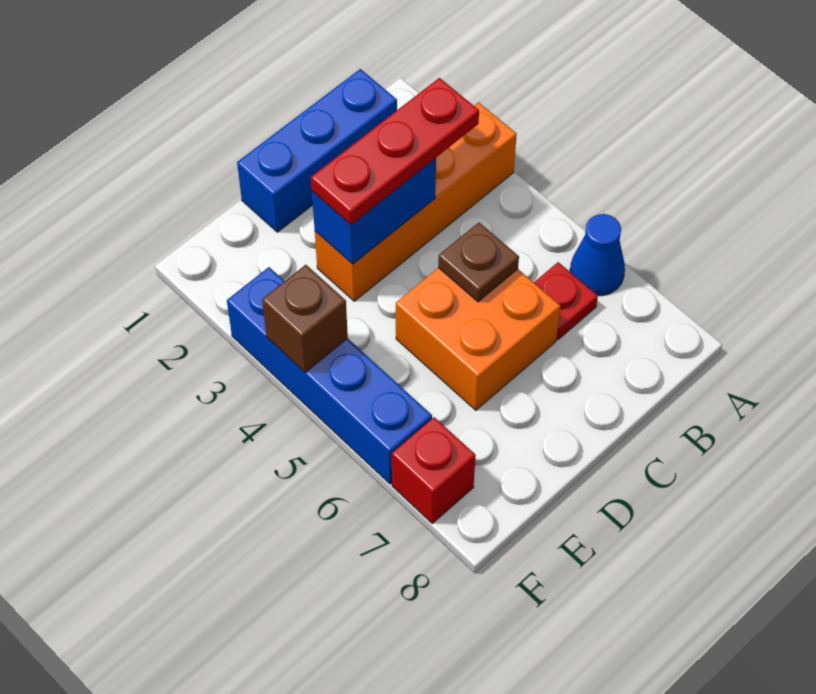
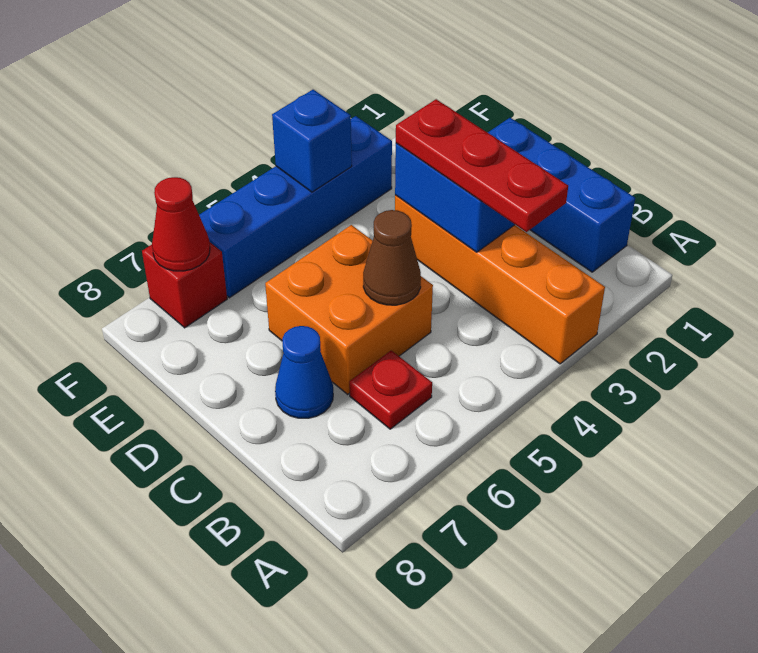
blue cone A6 level 1 -> blue cone C7 level 1
brown plate C5 level 2 -> brown cone C5 level 2
brown brick F4 level 2 -> blue brick F4 level 2
none -> red cone F7 level 2

